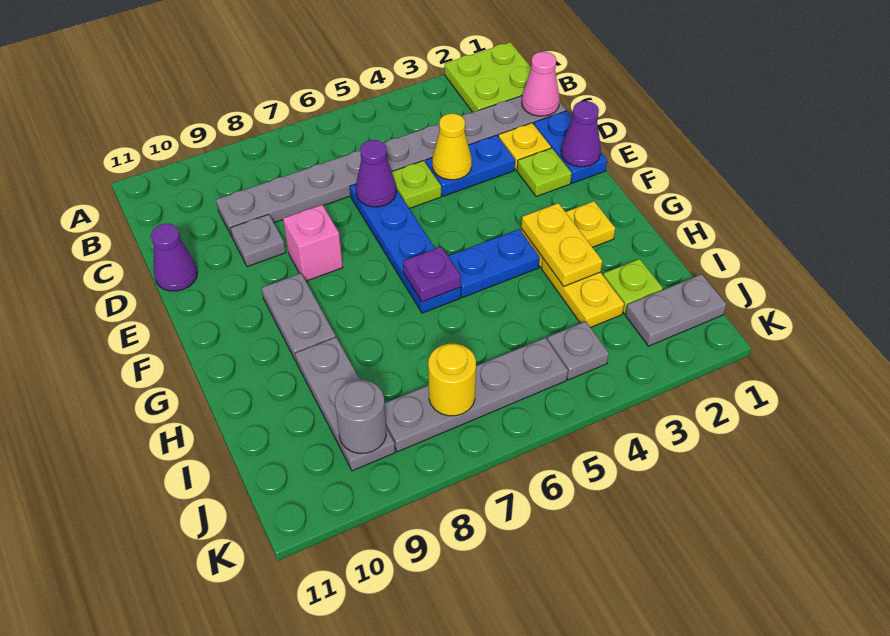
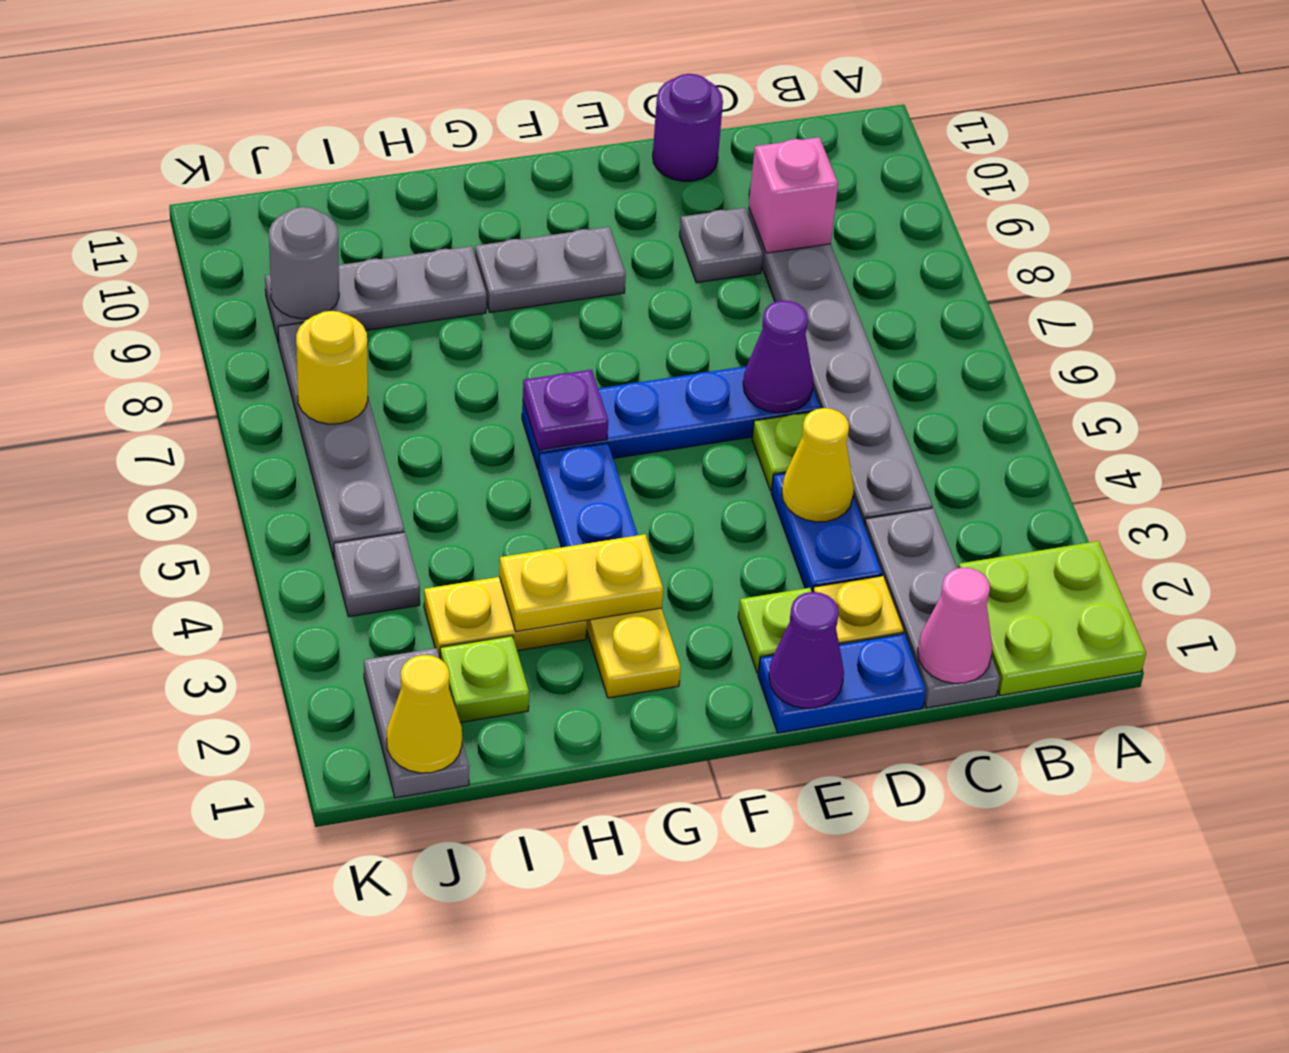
purple cone D11 level 1 -> purple round brick D11 level 1
pink brick E8 level 1 -> pink brick C9 level 2
none -> yellow cone J1 level 2

